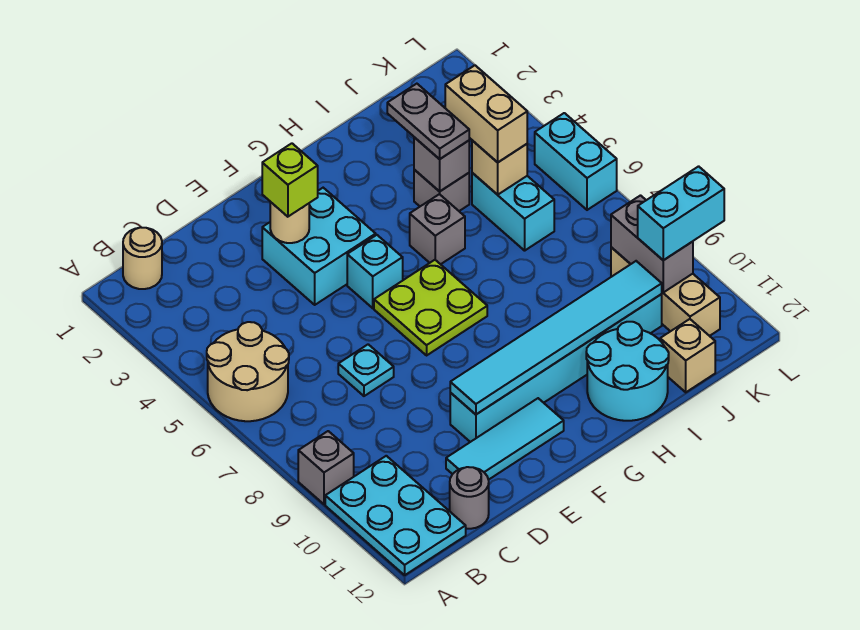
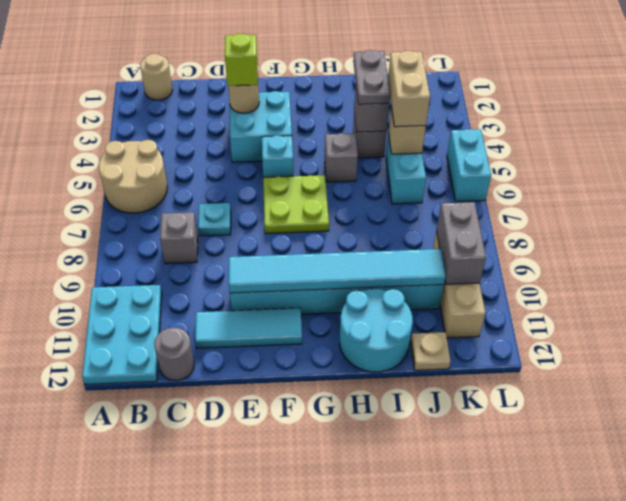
grey brick A9 level 1 -> grey brick C8 level 1
tan brick J12 level 1 -> tan plate J12 level 1
cyan brick K10:L10 level 3 -> none

